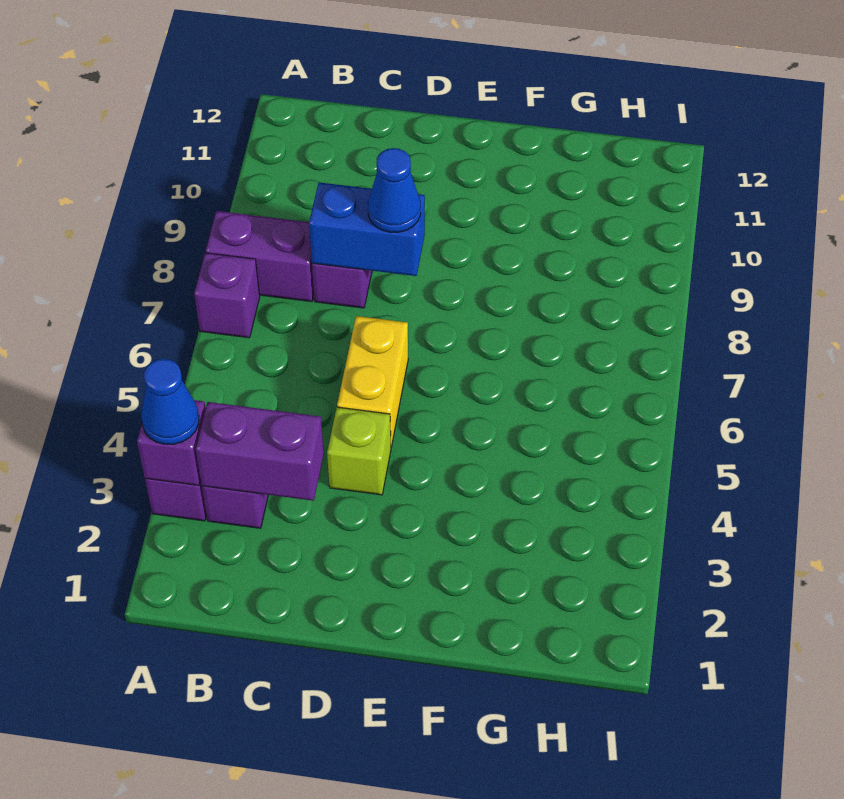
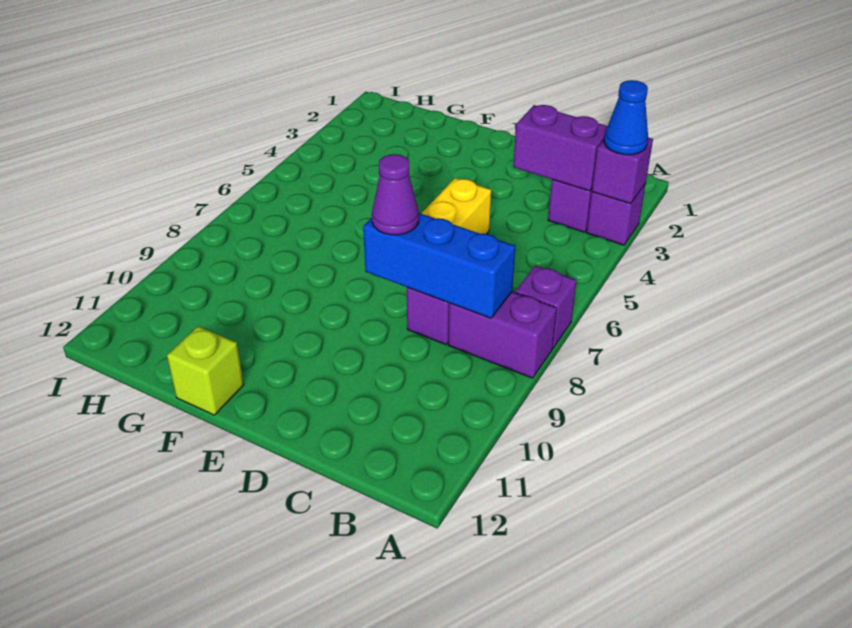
blue brick C8:D8 level 2 -> blue brick B8:D8 level 2
lime brick D4 level 1 -> lime brick F12 level 1
blue cone D8 level 3 -> purple cone D8 level 3

